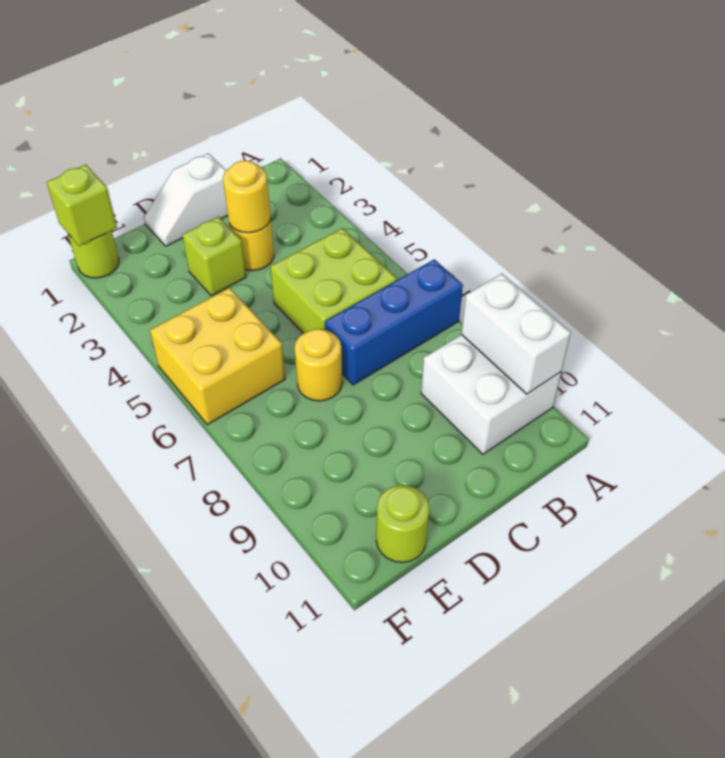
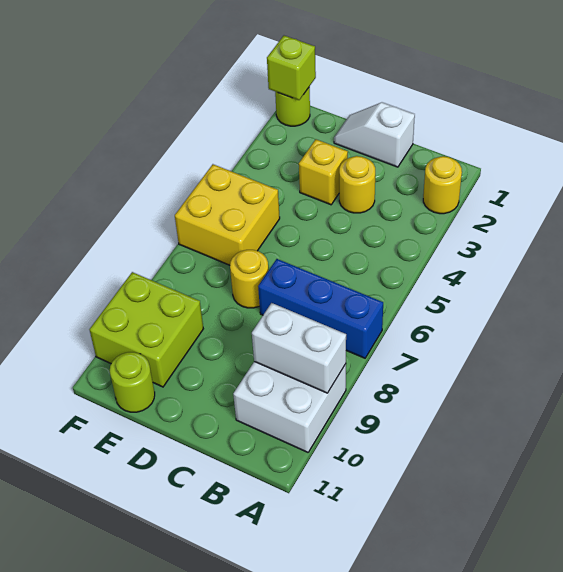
white brick A9:A10 level 2 -> white brick A9:B9 level 2
lime brick B5:C6 level 1 -> lime brick E9:F10 level 1
yellow round brick C3 level 2 -> yellow round brick A2 level 1
lime brick D3 level 1 -> yellow brick D3 level 1

